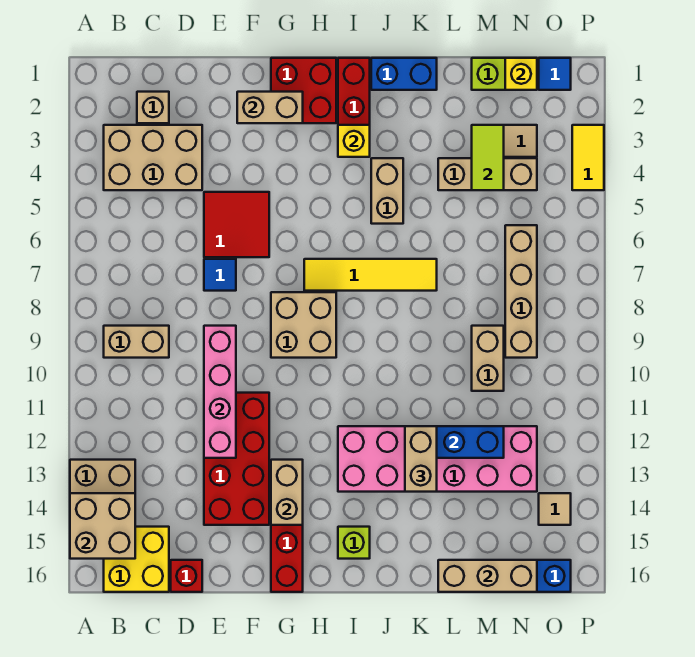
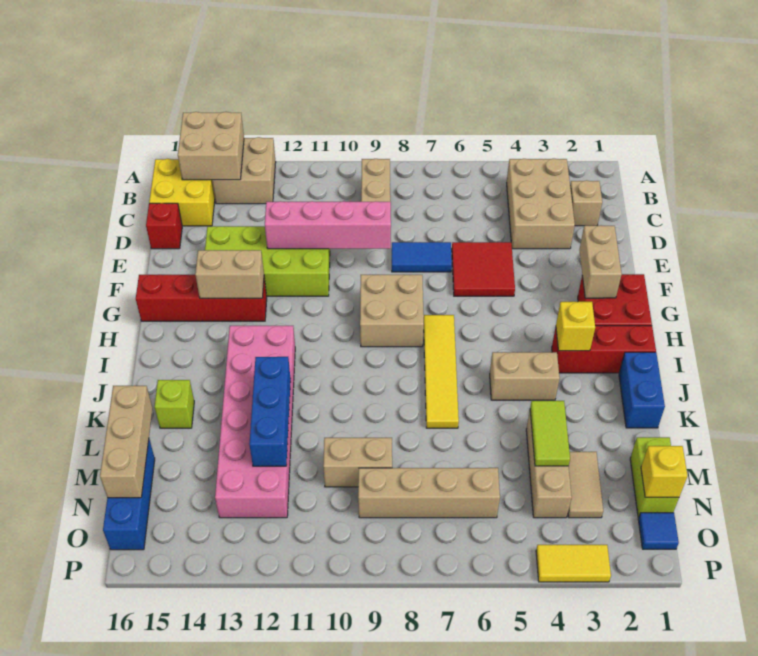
blue tile E7 level 1 -> blue tile E7:E8 level 1
red brick E11:F14 level 1 -> lime brick E11:F14 level 1
lime brick I15 level 1 -> lime brick K15 level 1
tan brick K12:K13 level 3 -> none
lime tile M3:M4 level 2 -> lime tile L4:M4 level 2
tan tile O14 level 1 -> none

